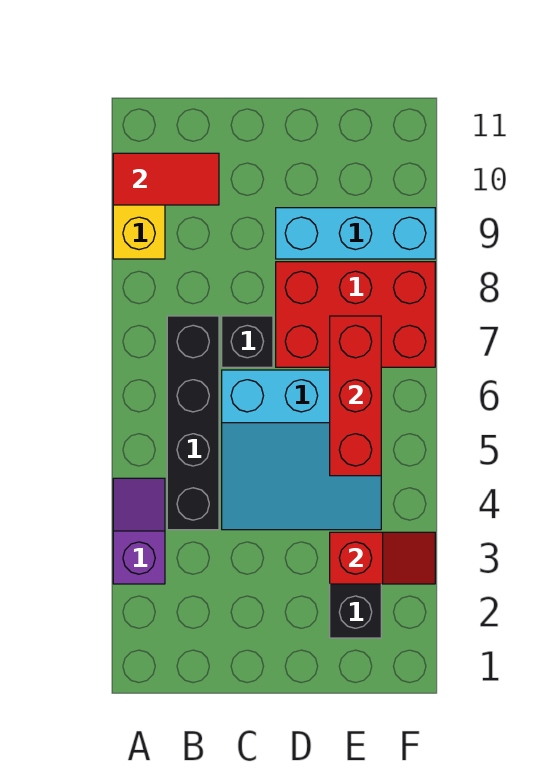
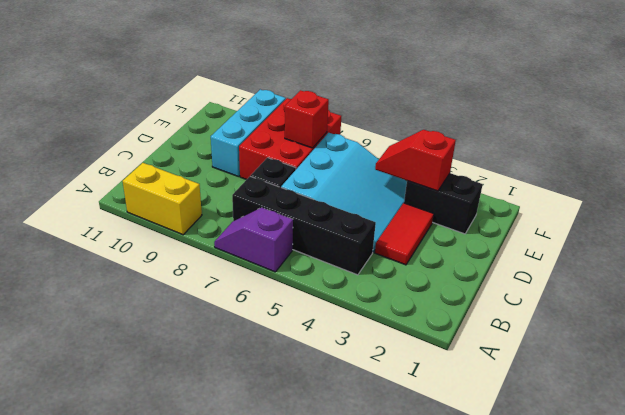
purple slope A3:A4 level 1 top 3 -> purple slope A6:A7 level 1 top 6
red tile A10:B10 level 2 -> red tile C3:D3 level 1
red slope E3:F3 level 2 top E -> red slope E3:E4 level 2 top 3
red brick E5:E7 level 2 -> red brick E7 level 2

